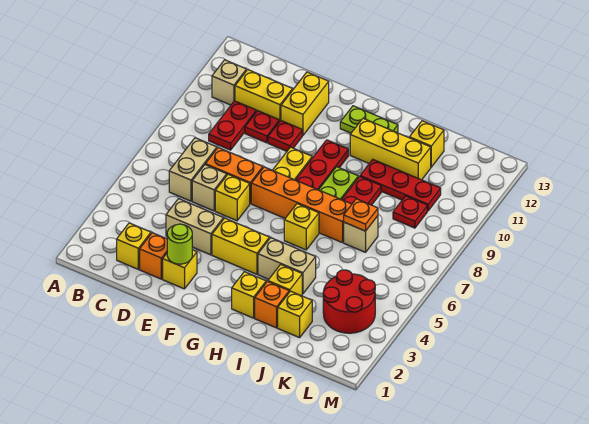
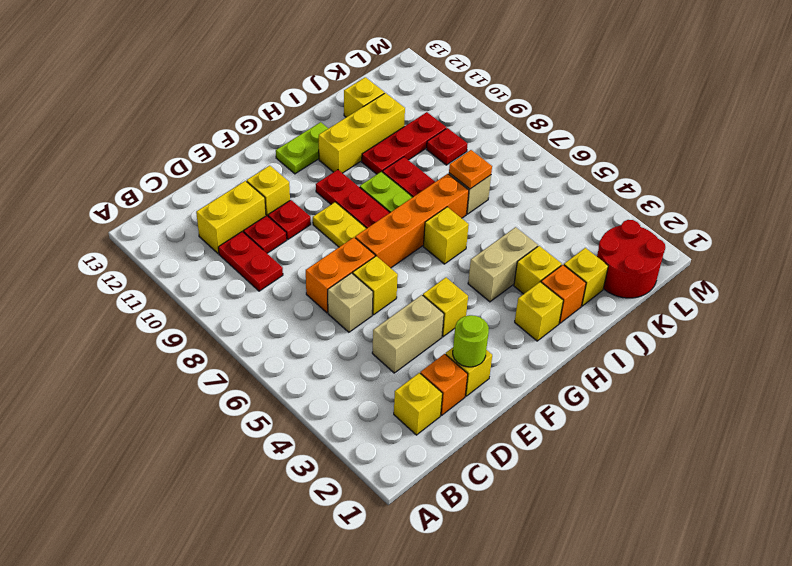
tan brick B11 level 1 -> none
tan brick C6:C7 level 1 -> none
yellow brick E11:E12 level 1 -> yellow brick E11 level 1
yellow brick F4:G4 level 1 -> yellow brick F4 level 1
red round brick K3:L4 level 1 -> red round brick K1:L2 level 1

